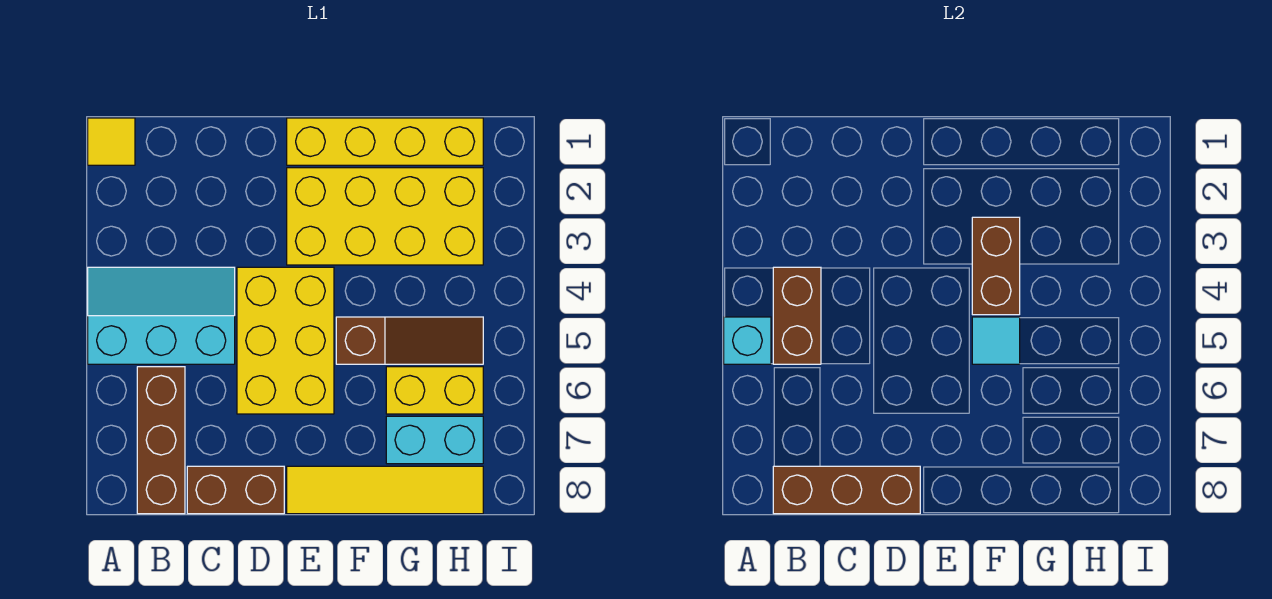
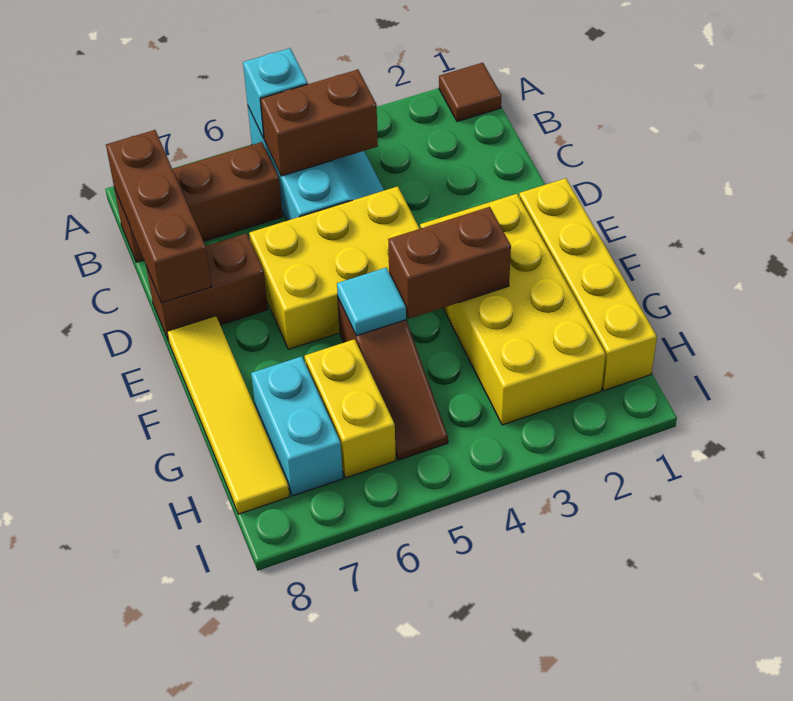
yellow tile A1 level 1 -> brown tile A1 level 1
brown brick C8:D8 level 1 -> brown brick D7:D8 level 1

